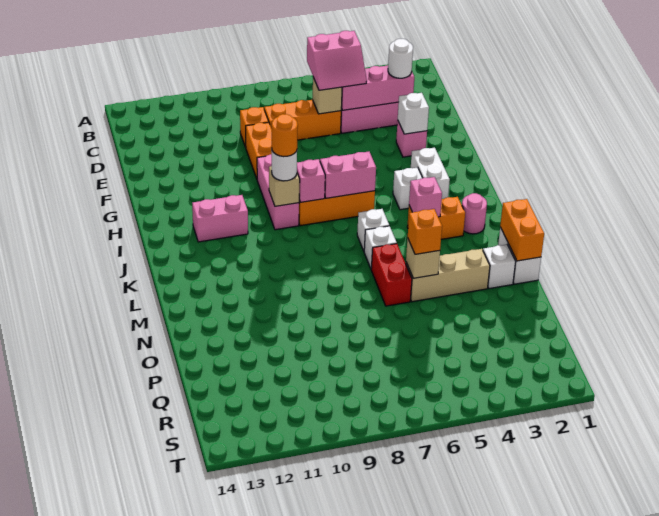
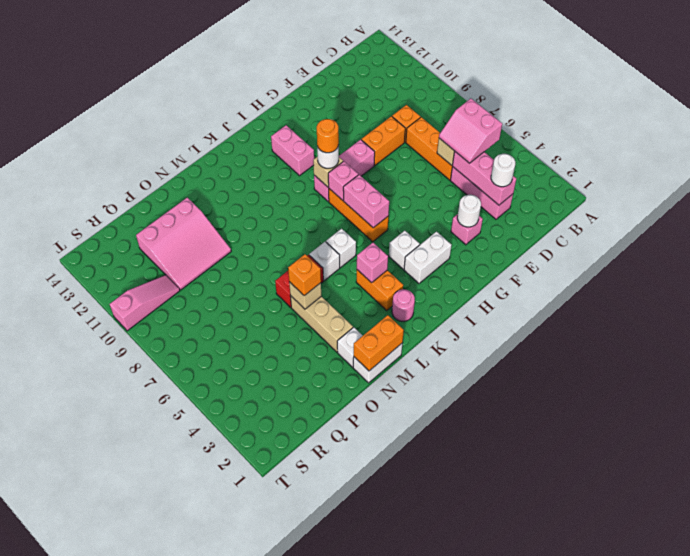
white brick F3 level 2 -> white round brick F3 level 2
none -> pink slope O10:Q12 level 1 top 12
none -> pink slope R10:T10 level 1 top T

